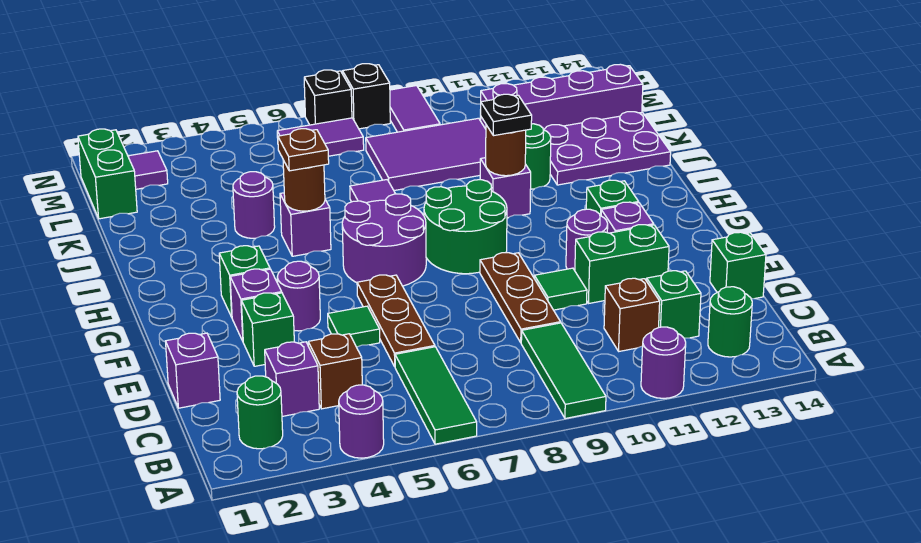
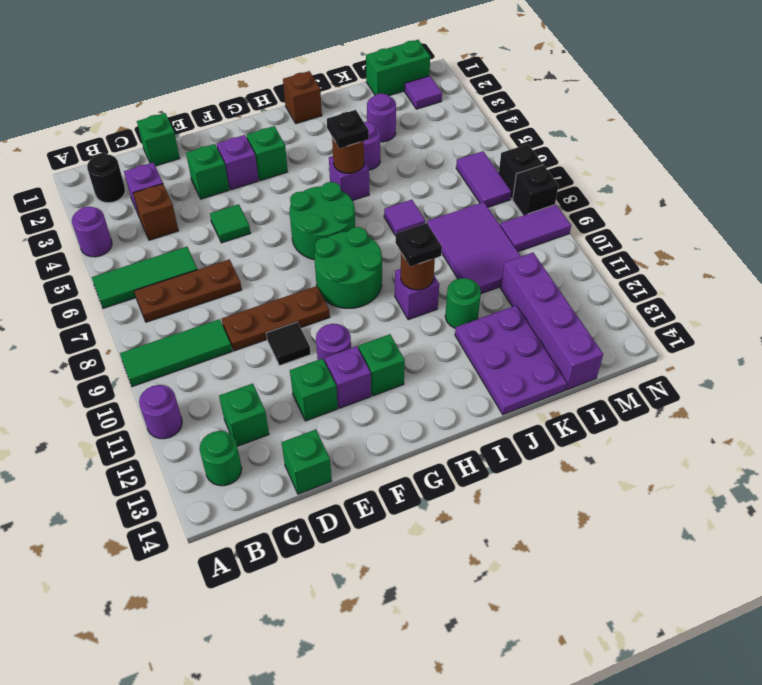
green round brick B2 level 1 -> black round brick B2 level 1
brown brick C11 level 1 -> brown brick I1 level 1
purple brick D1 level 1 -> green brick D1 level 1
brown plate D6:F6 level 1 -> brown plate B7:D7 level 1
green tile E10 level 1 -> black tile E10 level 1
green brick E11:E12 level 1 -> green brick E12 level 1
purple round brick F4 level 1 -> purple round brick K3 level 1
purple round brick G6:H7 level 1 -> green round brick G6:H7 level 1
brown plate I5 level 3 -> black plate I5 level 3

